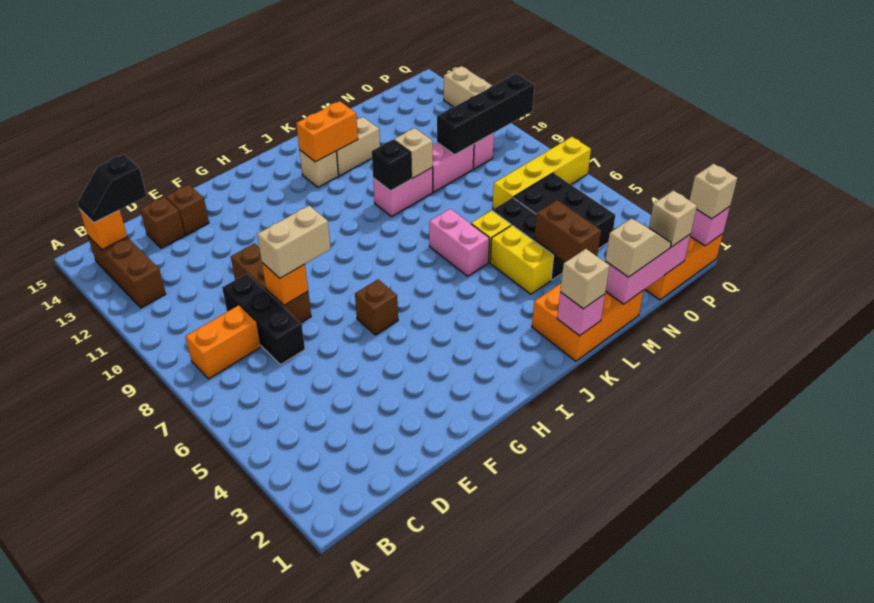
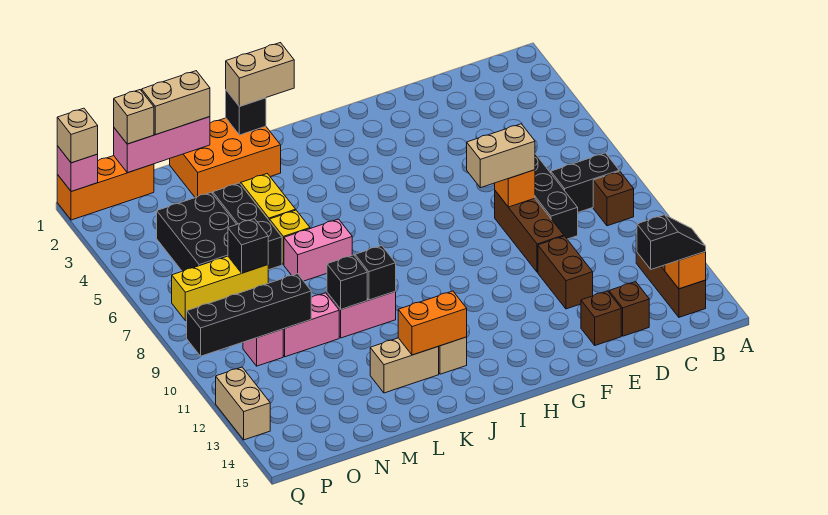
orange brick B8:C8 level 1 -> black brick B8:C8 level 1
brown brick G6 level 1 -> brown brick B9 level 1
pink brick K1 level 2 -> black brick K1 level 2
tan brick K1 level 3 -> tan brick J1:K1 level 3
pink brick K6:K7 level 1 -> pink brick K7:L7 level 1
tan brick L10 level 2 -> black brick L10 level 2
tan slope M1:N1 level 3 top M -> tan brick M1:N1 level 3
brown brick M3:M4 level 2 -> brown brick E11:E12 level 1
yellow brick N7:Q7 level 1 -> yellow brick N7:P7 level 1
none -> black brick N7 level 2

